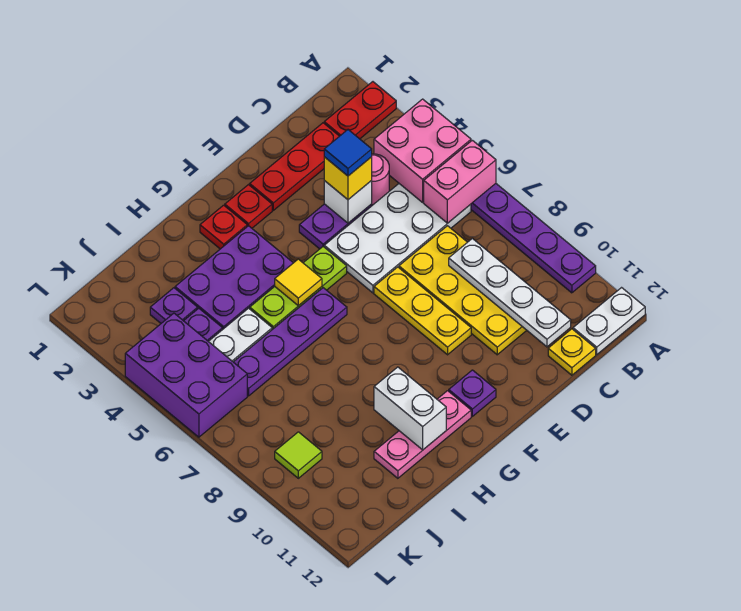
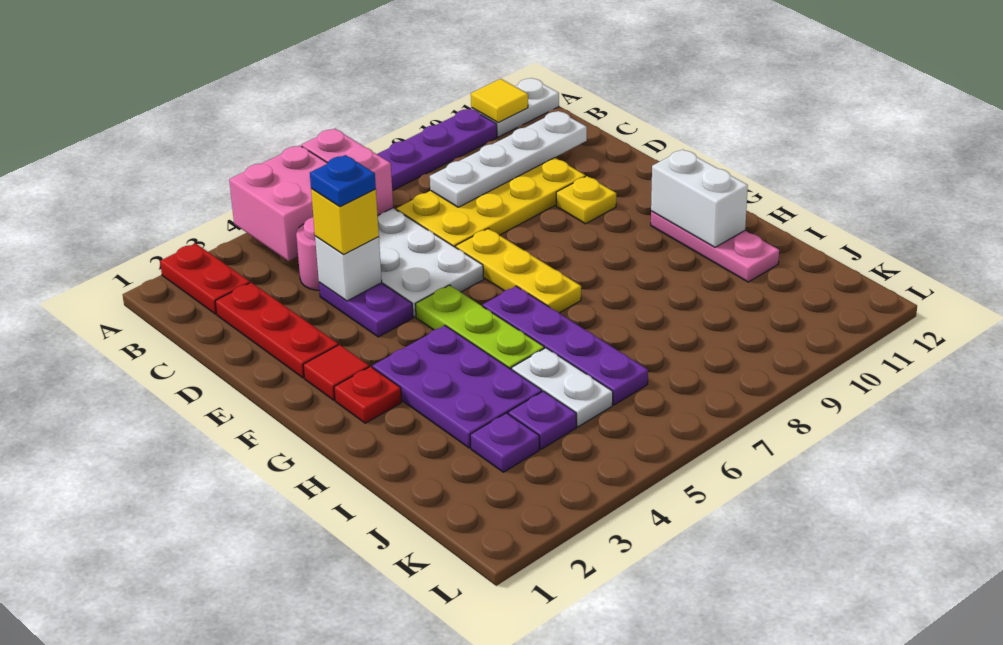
white plate A12:B12 level 1 -> white plate A11:A12 level 1
yellow plate C12 level 1 -> yellow plate E10 level 1
blue tile D4 level 4 -> blue plate D4 level 4
yellow plate E7:E9 level 1 -> yellow plate E7:G7 level 1
red plate F2 level 1 -> red tile F2 level 1
purple plate F11 level 1 -> none
yellow tile G5 level 2 -> yellow tile A11 level 2
white brick H10:H11 level 2 -> white brick G11:H11 level 2
purple brick K4:L6 level 1 -> none
lime tile K9 level 1 -> none

